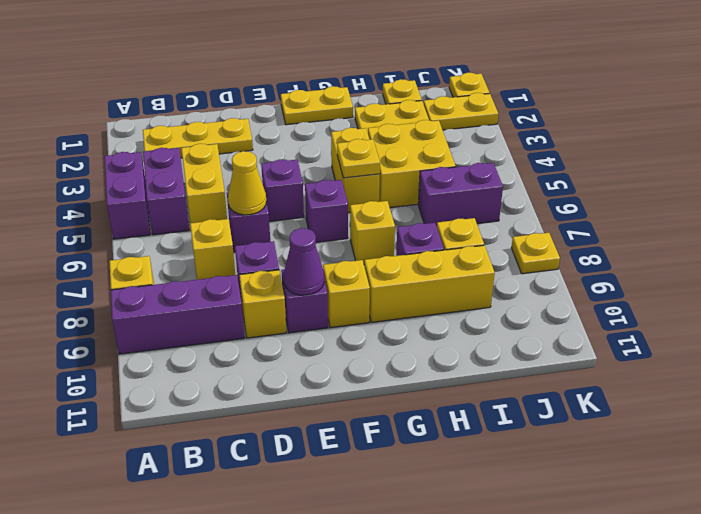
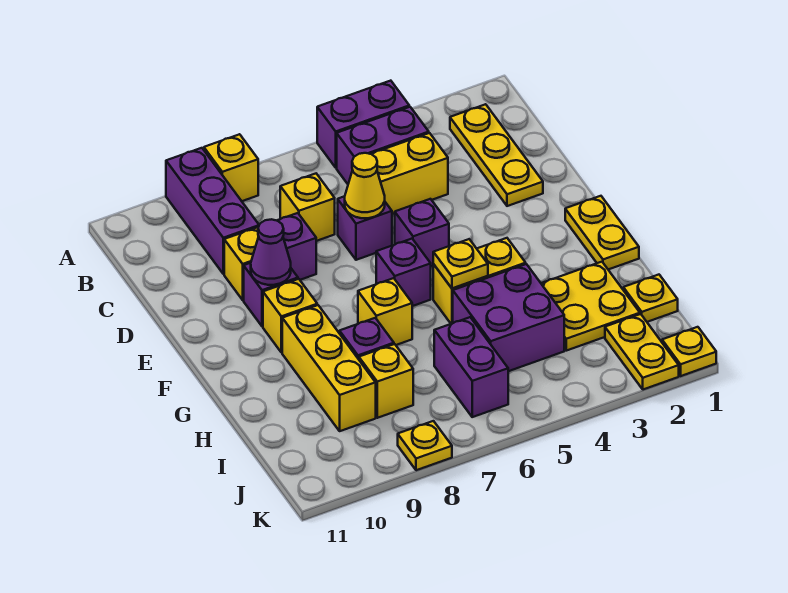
yellow brick H4:I5 level 1 -> purple brick H4:I5 level 1

